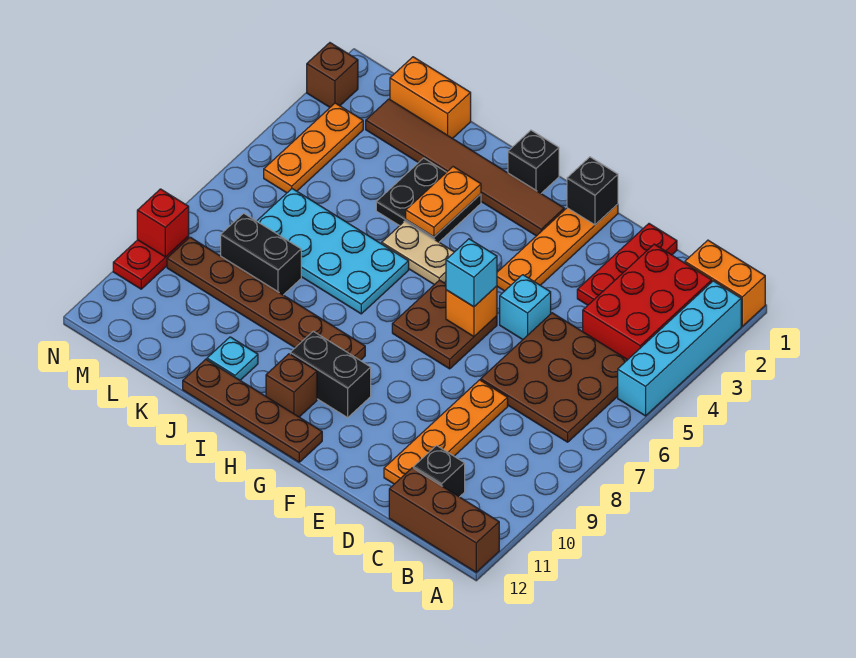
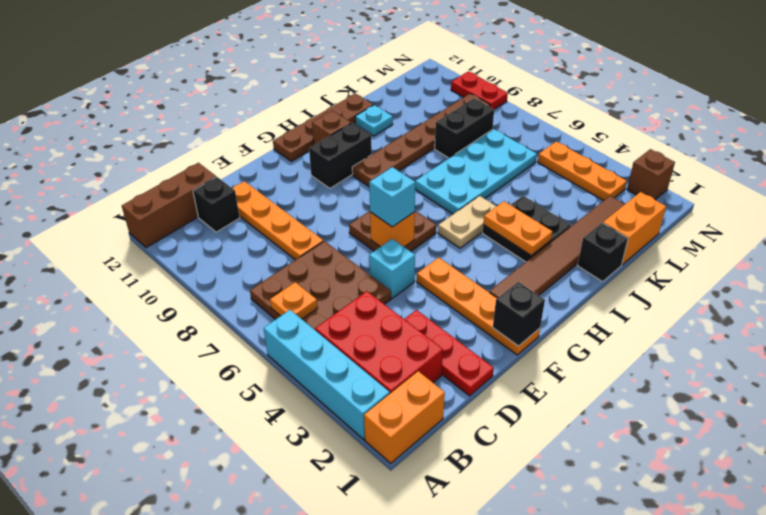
none -> orange plate B6 level 2
black brick H1 level 1 -> black brick J1 level 1
red brick N9 level 2 -> none

